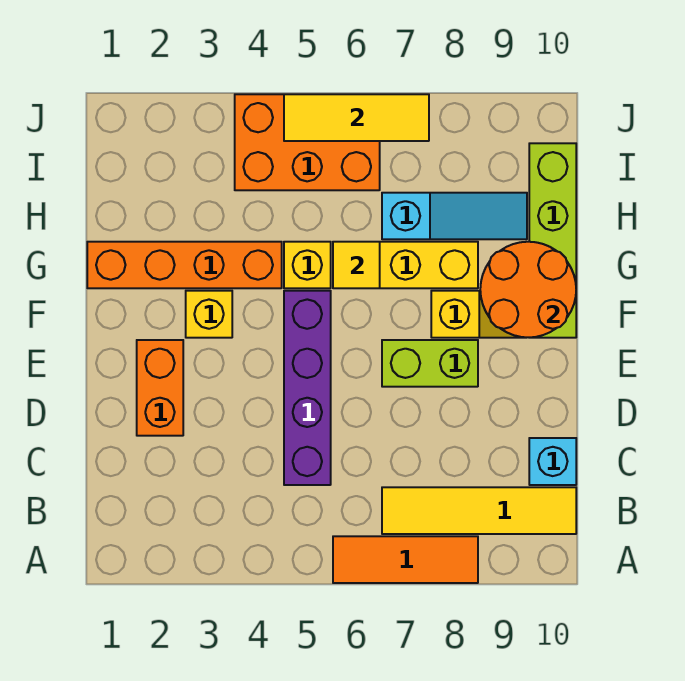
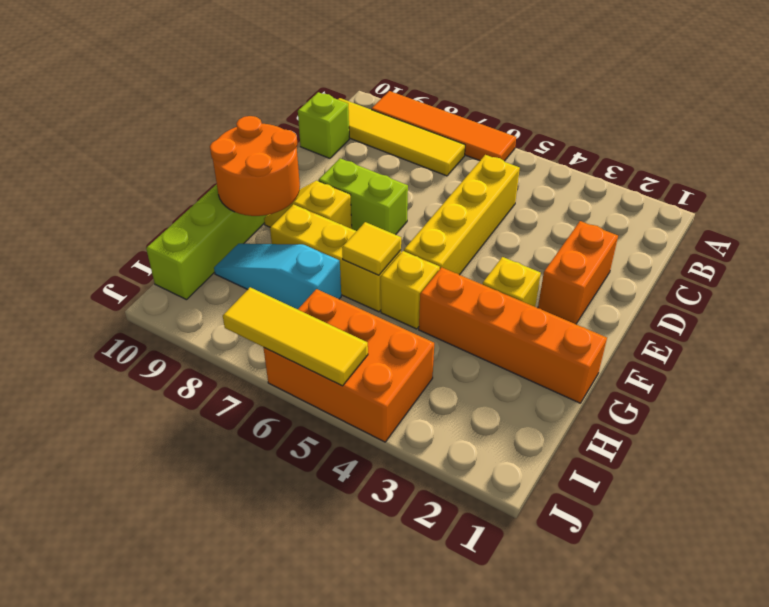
orange tile A6:A8 level 1 -> orange tile A6:A9 level 1
purple brick C5:F5 level 1 -> yellow brick C5:F5 level 1
cyan brick C10 level 1 -> lime brick C10 level 1

